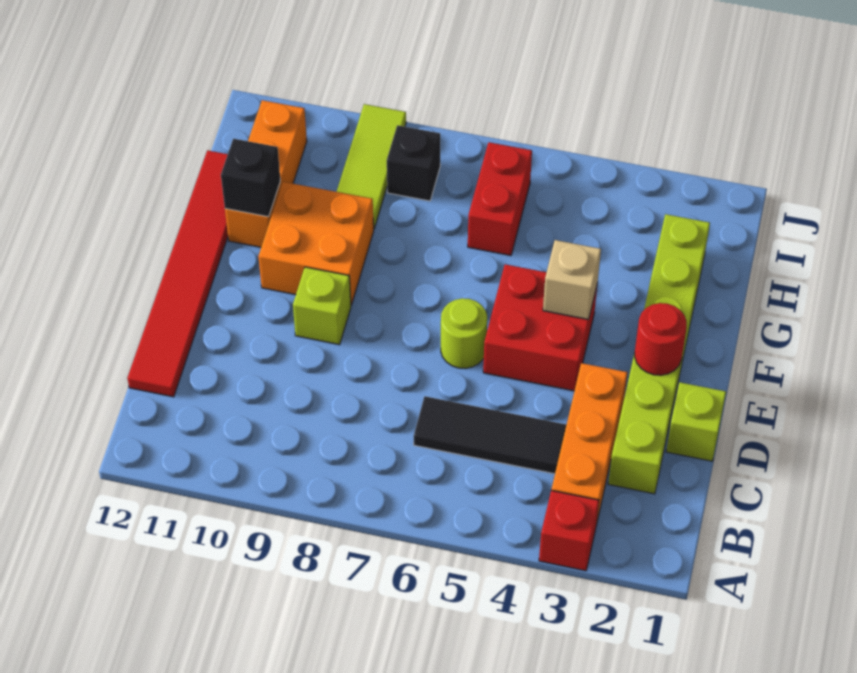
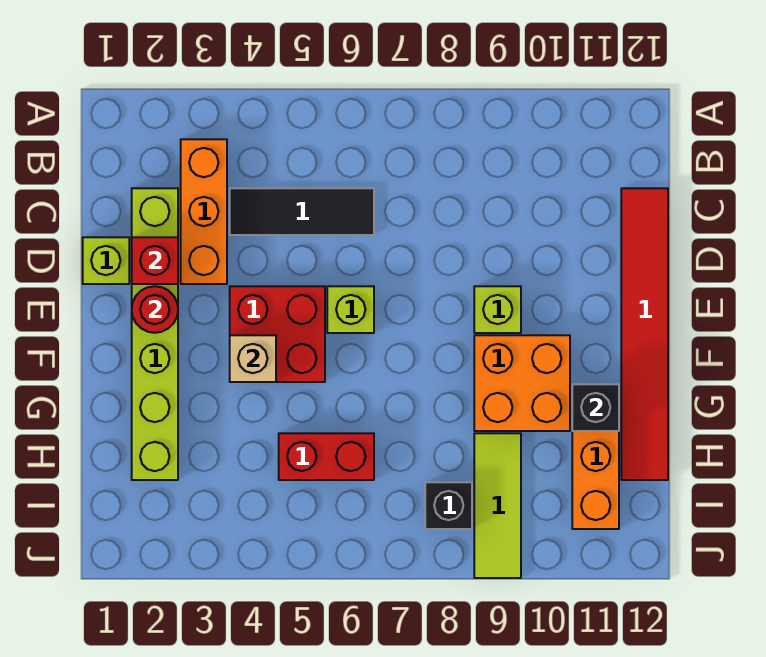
red brick A3 level 1 -> red brick D2 level 2
lime round brick E6 level 1 -> lime brick E6 level 1
red brick H6:I6 level 1 -> red brick H5:H6 level 1

